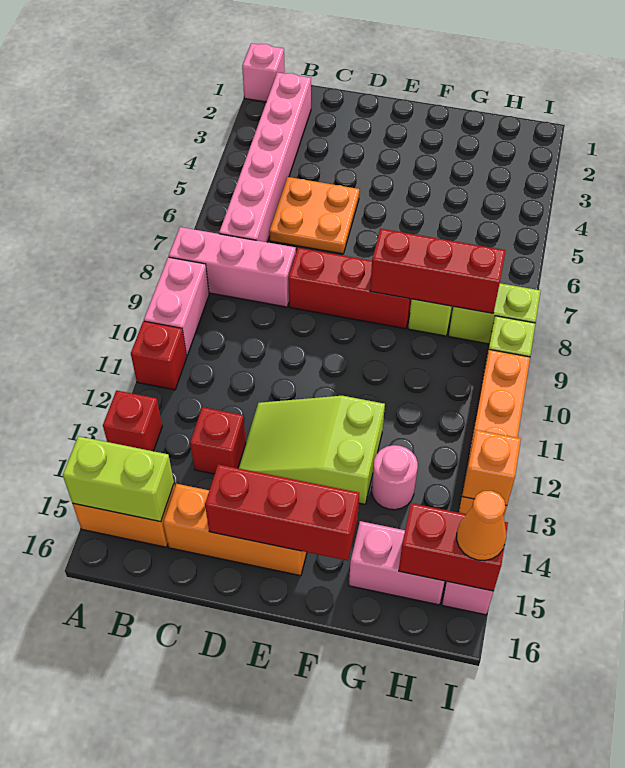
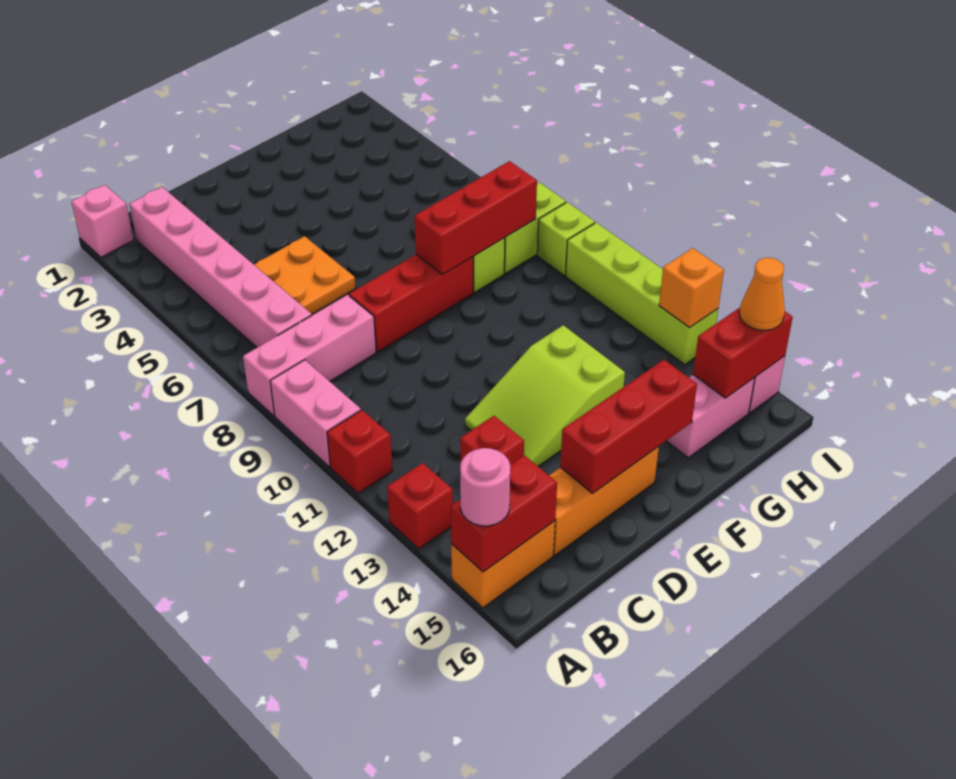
lime brick A15:B15 level 2 -> red brick A15:B15 level 2
pink round brick G13 level 1 -> pink round brick A15 level 3
orange brick I10:I13 level 1 -> lime brick I10:I13 level 1

